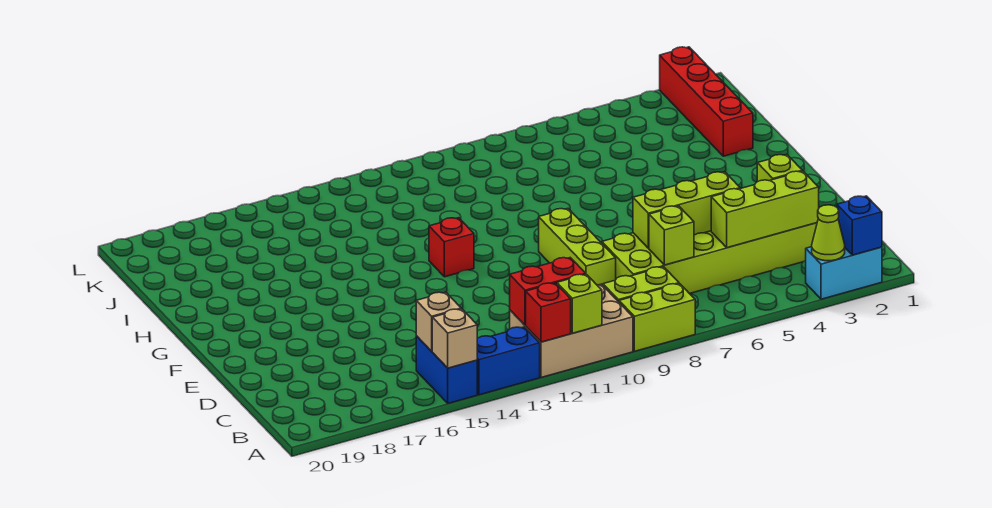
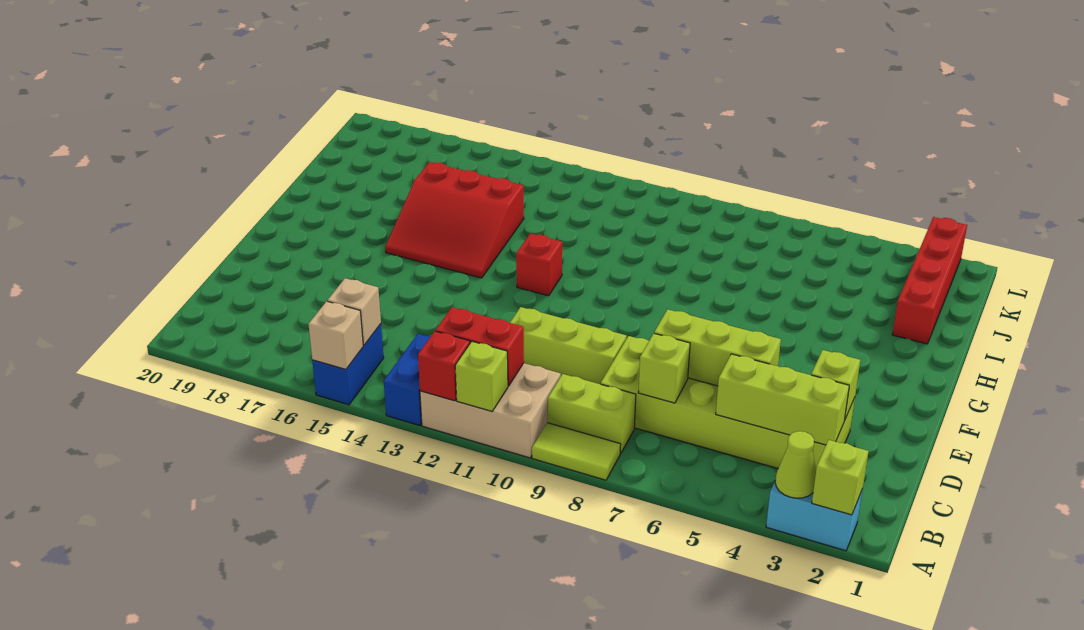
blue brick A2 level 2 -> lime brick A2 level 2
lime brick A8:A9 level 1 -> lime tile A8:A9 level 1
blue brick A13:A14 level 1 -> blue brick A13:B13 level 1
lime brick D9:F9 level 1 -> lime brick D9:D11 level 1
none -> red slope G14:I16 level 1 top I

